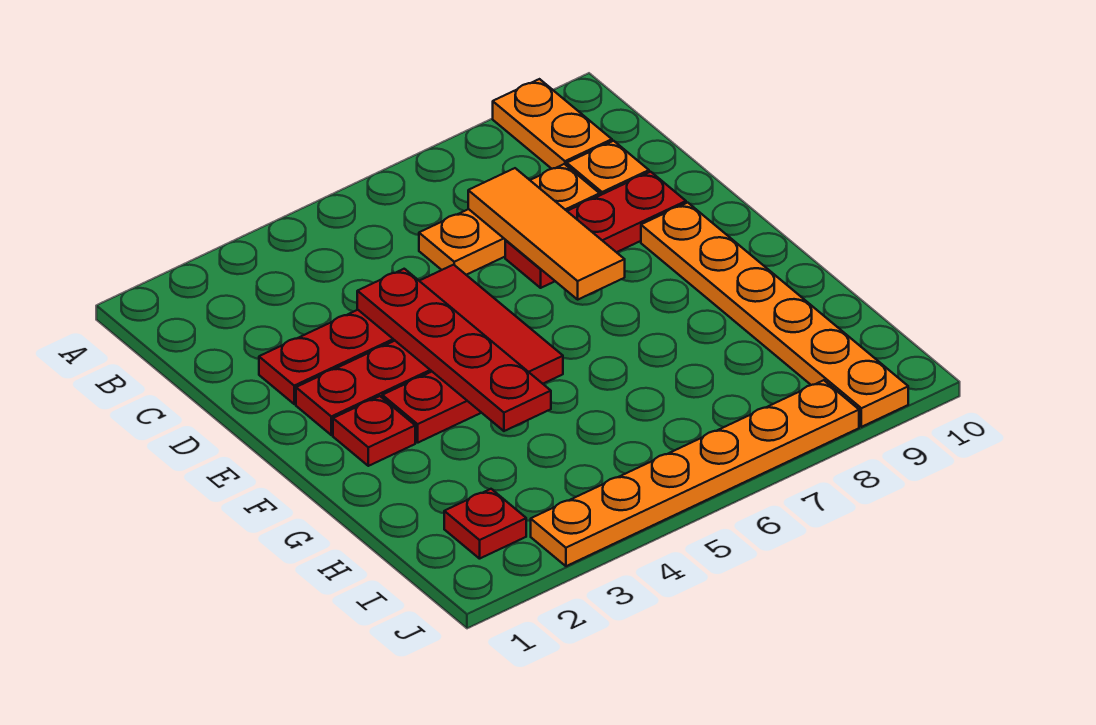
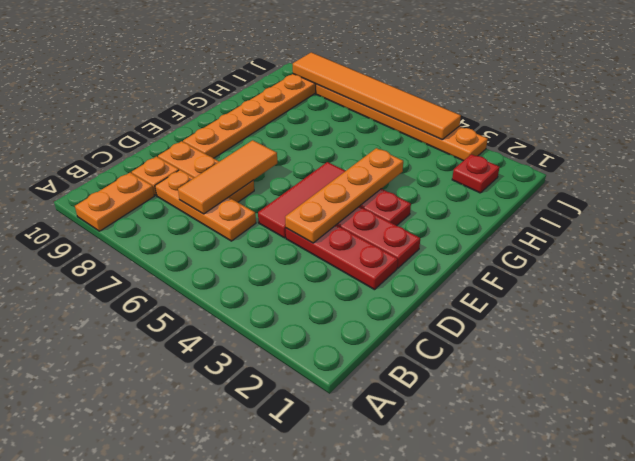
red plate D4:G4 level 2 -> orange plate D4:G4 level 2
red plate D7:D9 level 1 -> orange plate D7:D9 level 1
red plate F2 level 1 -> none
none -> orange tile J4:J9 level 2

